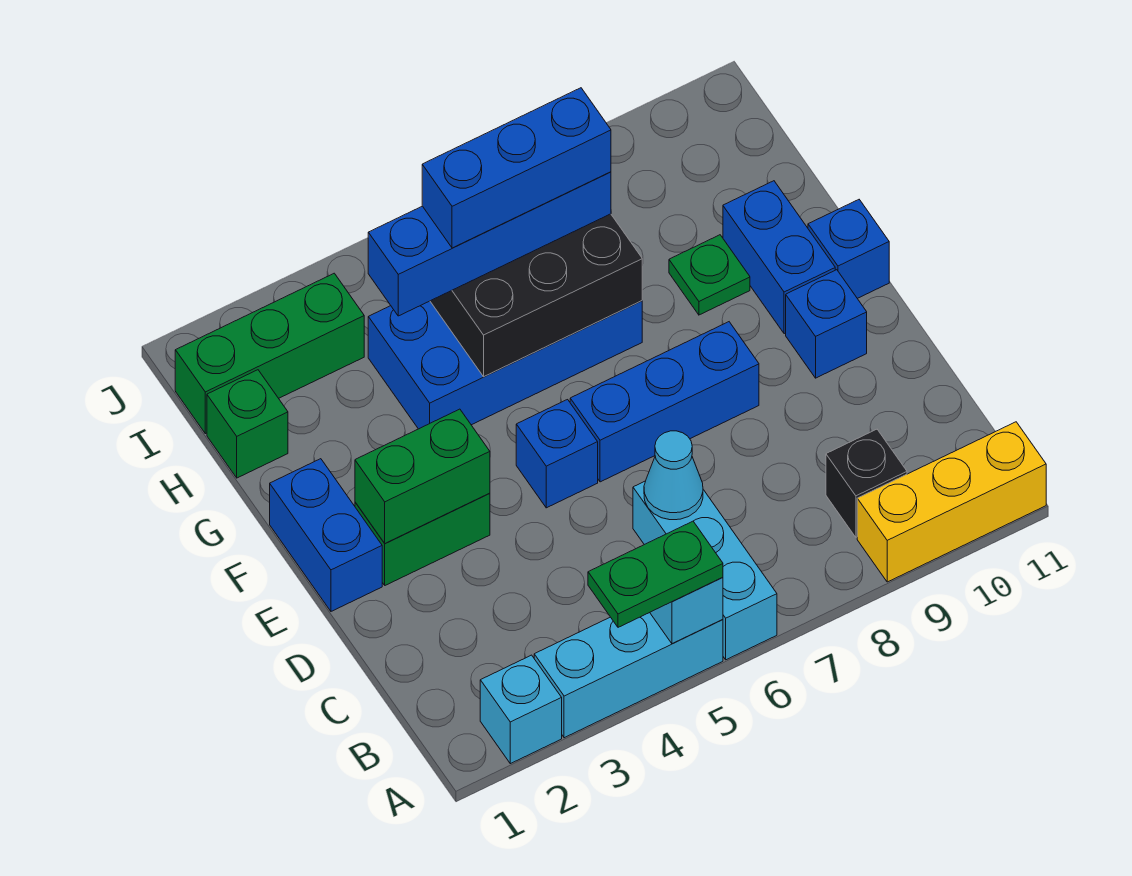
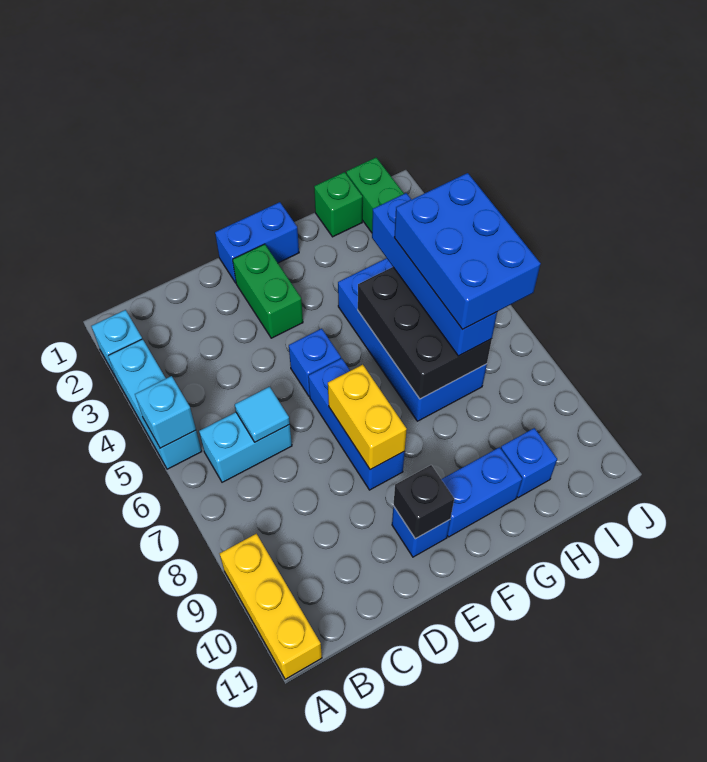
green plate A4:A5 level 3 -> none
cyan brick A6:C6 level 1 -> cyan brick B6:C6 level 1
black brick B9 level 1 -> black brick E10 level 2
cyan cone C6 level 2 -> cyan tile C6 level 2
green brick E2:E3 level 2 -> none
none -> yellow brick E7:E8 level 2
blue brick F11 level 1 -> blue brick H10 level 1
green plate G9 level 1 -> none
blue brick H5:H7 level 4 -> blue brick H5:I7 level 4

